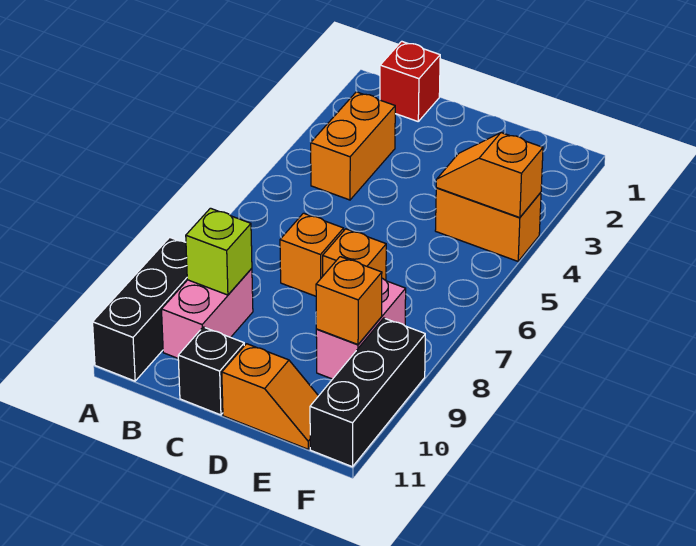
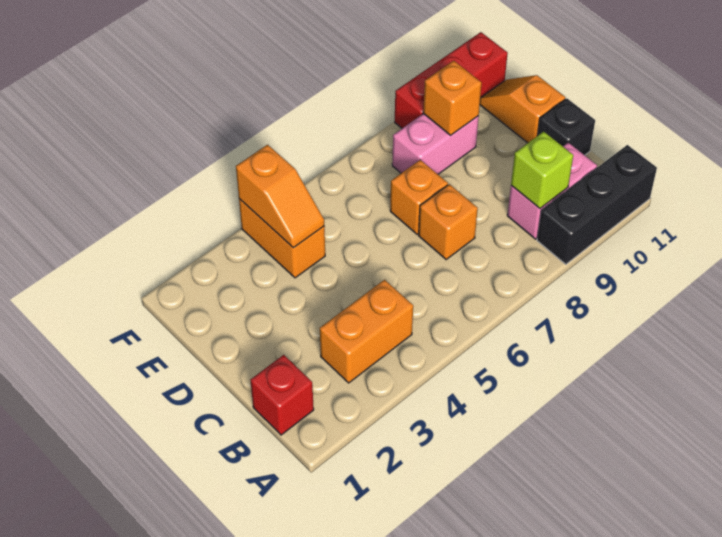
black brick F9:F11 level 1 -> red brick F9:F11 level 1

